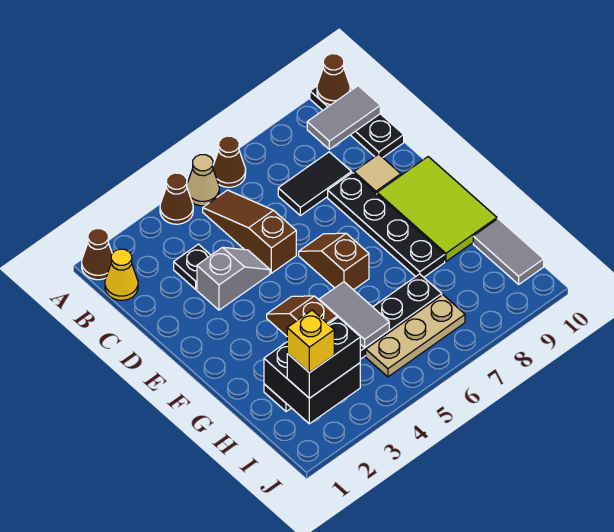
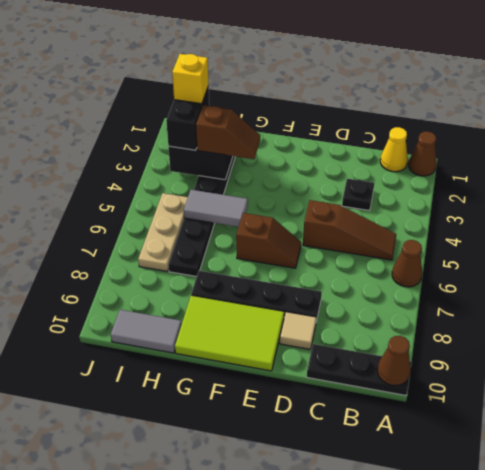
brown cone A4 level 1 -> none
tan cone A5 level 1 -> none
grey tile B9:B10 level 2 -> none
black tile C7:C8 level 1 -> none
grey slope D3:D4 level 1 top 3 -> none

